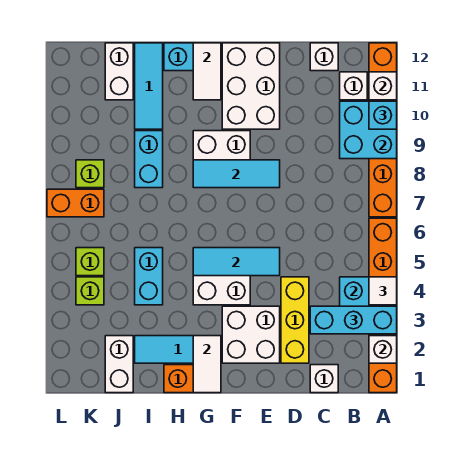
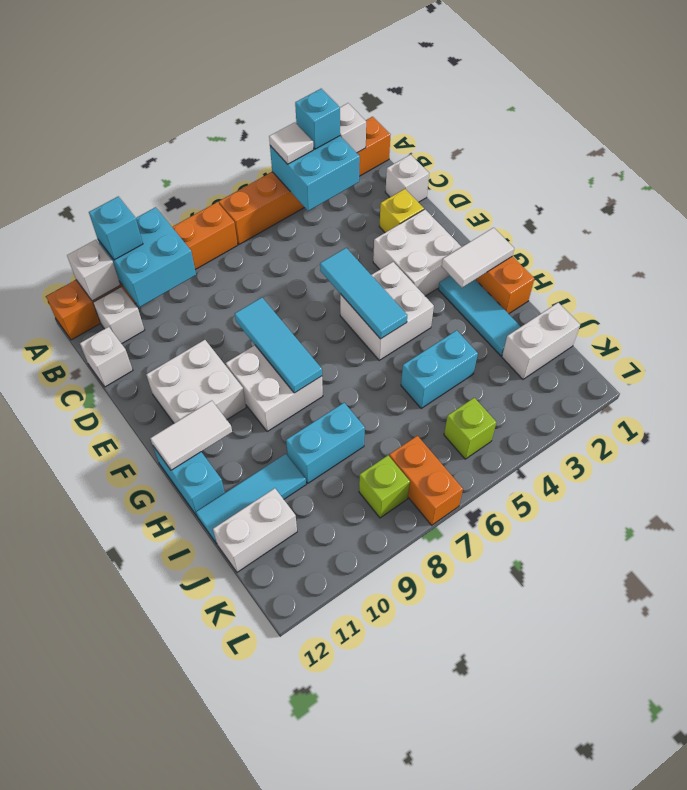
cyan brick A3:C3 level 3 -> cyan brick A3 level 3
yellow brick D2:D4 level 1 -> yellow brick D2 level 1
white brick E10:F12 level 1 -> white brick E10:F11 level 1
lime brick K4 level 1 -> none

